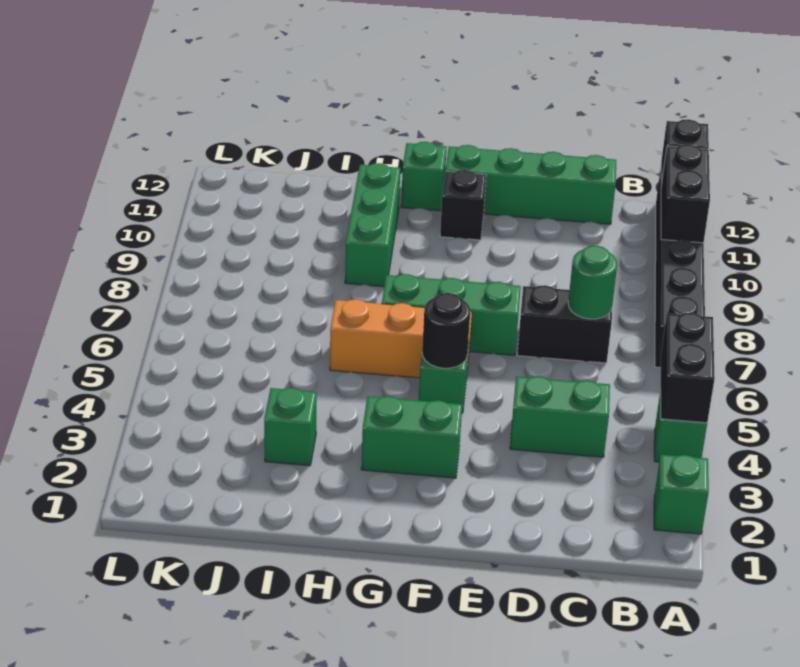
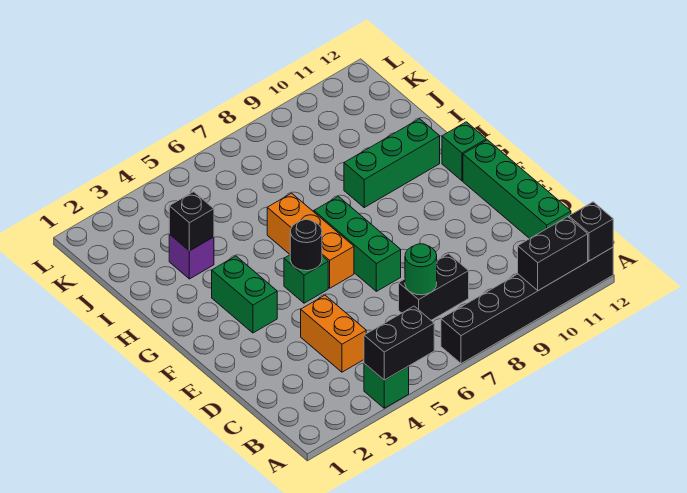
green brick A2 level 1 -> none
green brick C4:D4 level 1 -> orange brick C4:D4 level 1
black brick C7:D7 level 1 -> black brick C7:C8 level 1
black brick F11 level 1 -> black brick I3 level 2
green brick I3 level 1 -> purple brick I3 level 1

